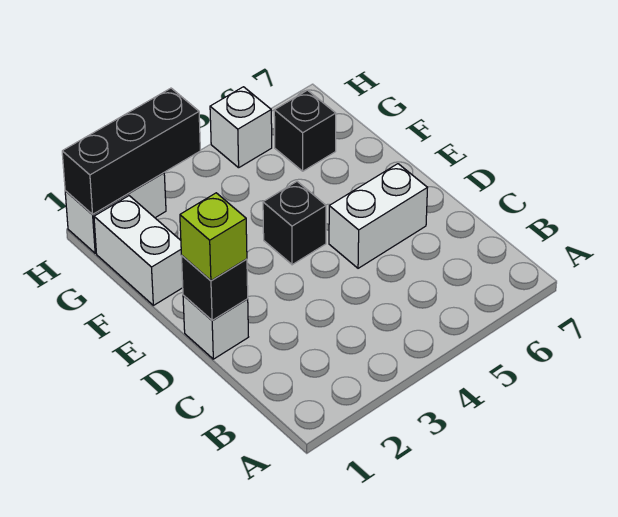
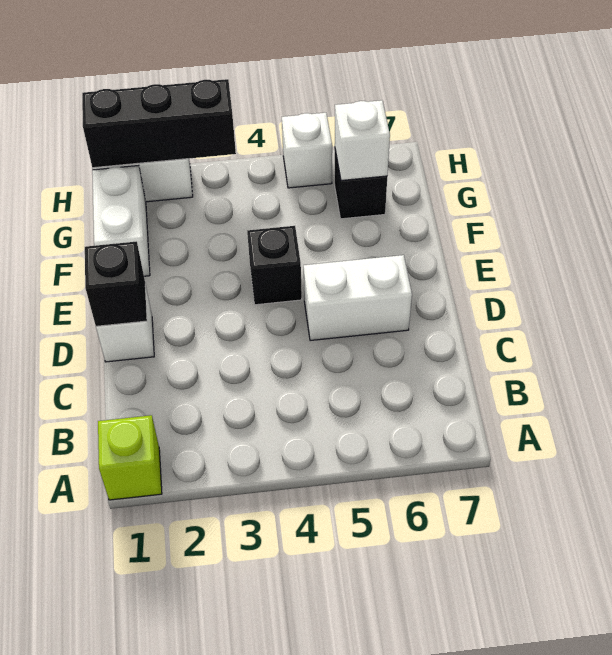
lime brick D1 level 3 -> lime brick A1 level 1
none -> white brick G6 level 2

